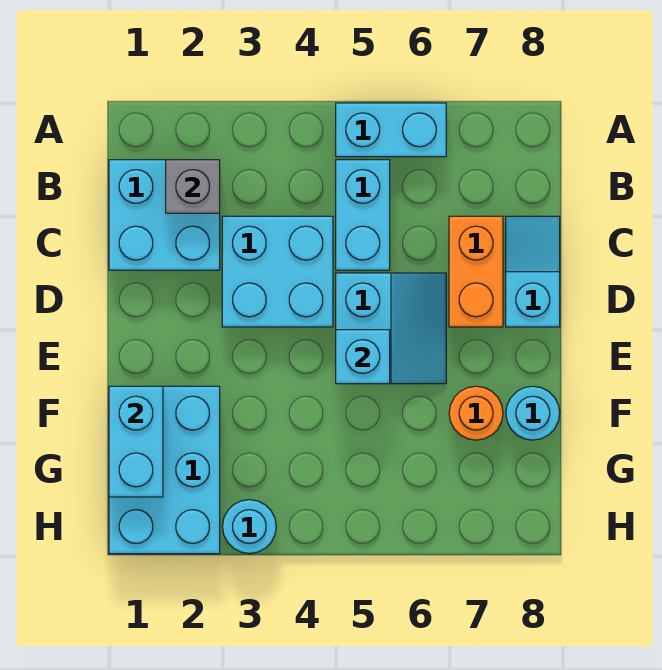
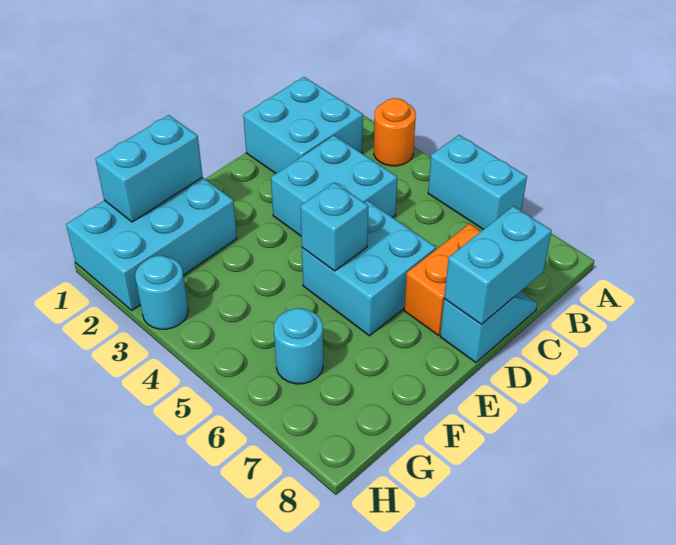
grey brick B2 level 2 -> none
cyan brick B5:C5 level 1 -> cyan brick C8:D8 level 2
cyan slope D5:E6 level 1 top 5 -> cyan brick D5:E6 level 1
orange round brick F7 level 1 -> orange round brick A3 level 1
cyan round brick F8 level 1 -> cyan round brick G6 level 1

